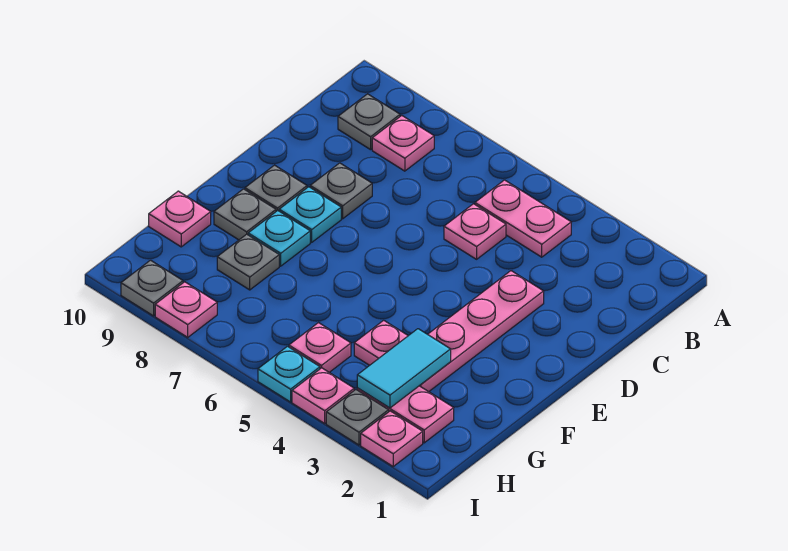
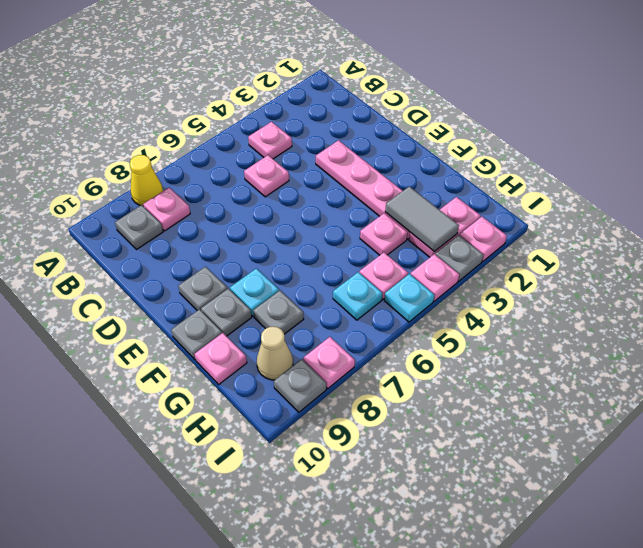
none -> yellow cone A8 level 1
pink plate B4:B5 level 1 -> pink plate B4 level 1
grey plate D8 level 1 -> grey plate F10 level 1
cyan plate E8 level 1 -> cyan plate H6 level 1
cyan tile G3:H3 level 2 -> grey tile G3:H3 level 2
none -> tan cone H9 level 1

